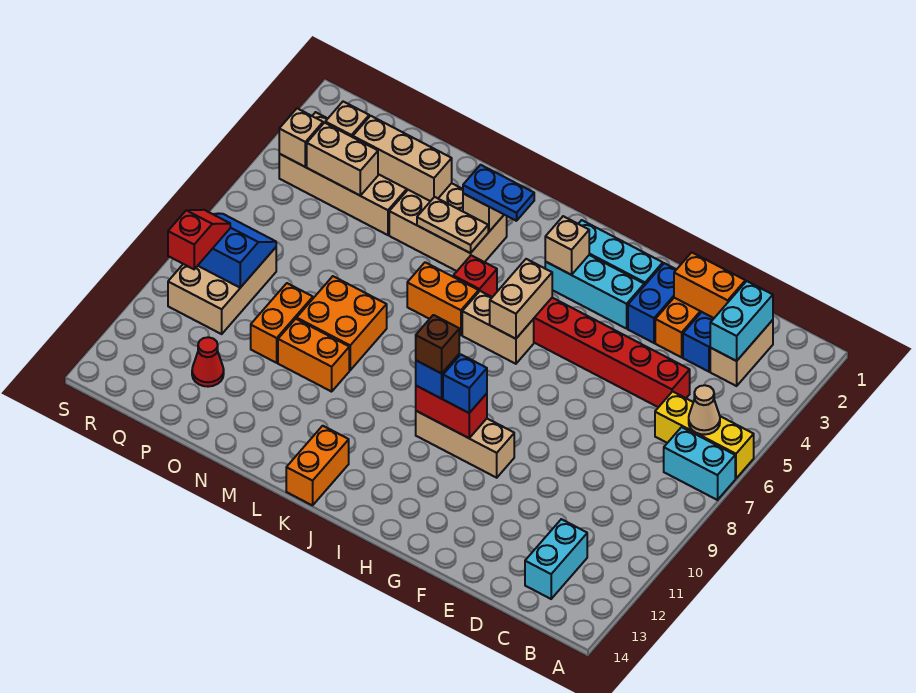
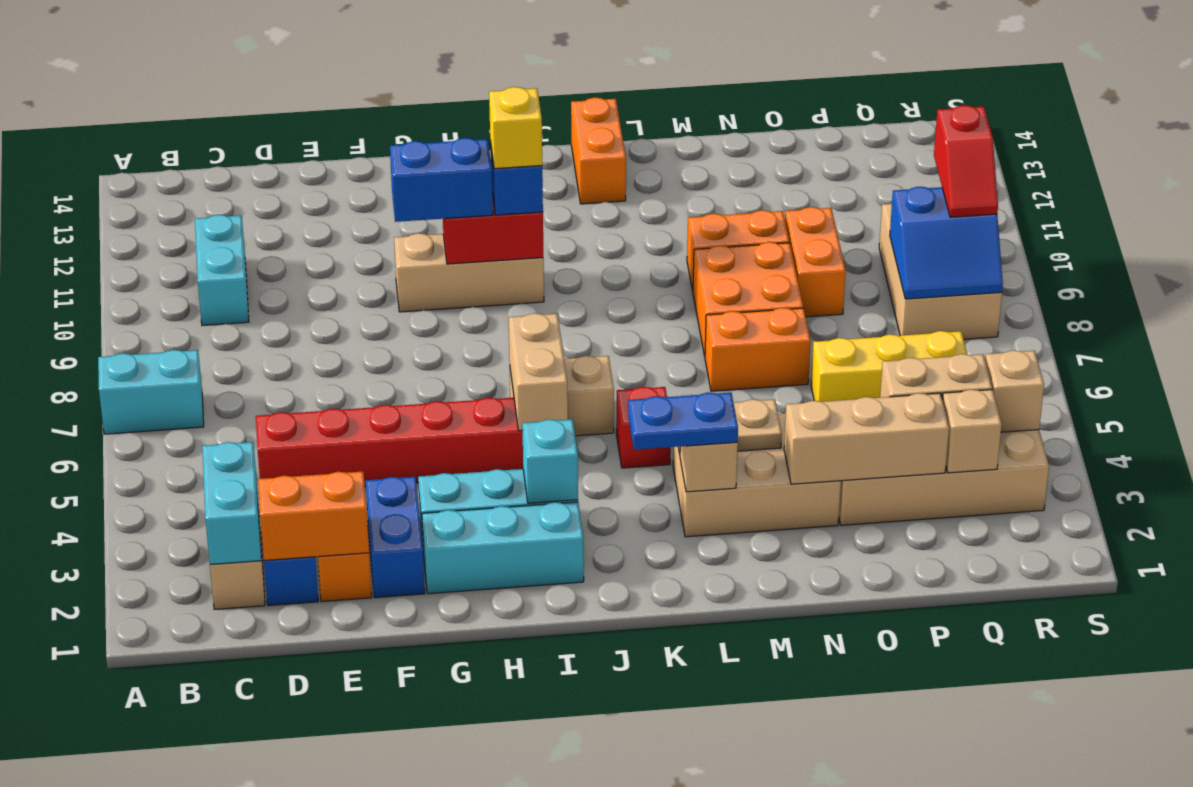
yellow brick A6:C6 level 1 -> yellow brick O6:Q6 level 1
tan cone B6 level 2 -> none
cyan brick C12:C13 level 1 -> cyan brick C10:C11 level 1
blue brick H10 level 3 -> blue brick G10:H10 level 3
tan brick I3 level 2 -> cyan brick I3 level 2
brown brick I10 level 4 -> yellow brick I10 level 4
orange brick K6:L6 level 1 -> orange brick M7:N7 level 1
red cone P12 level 1 -> none

